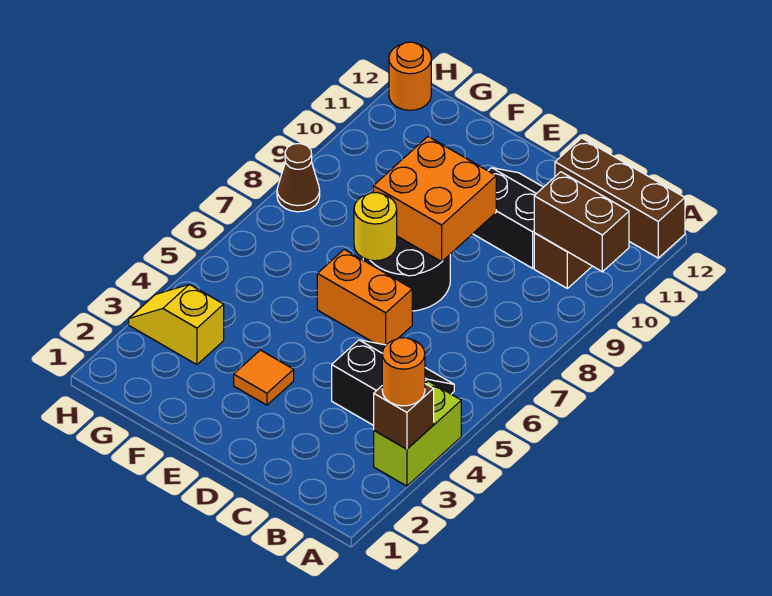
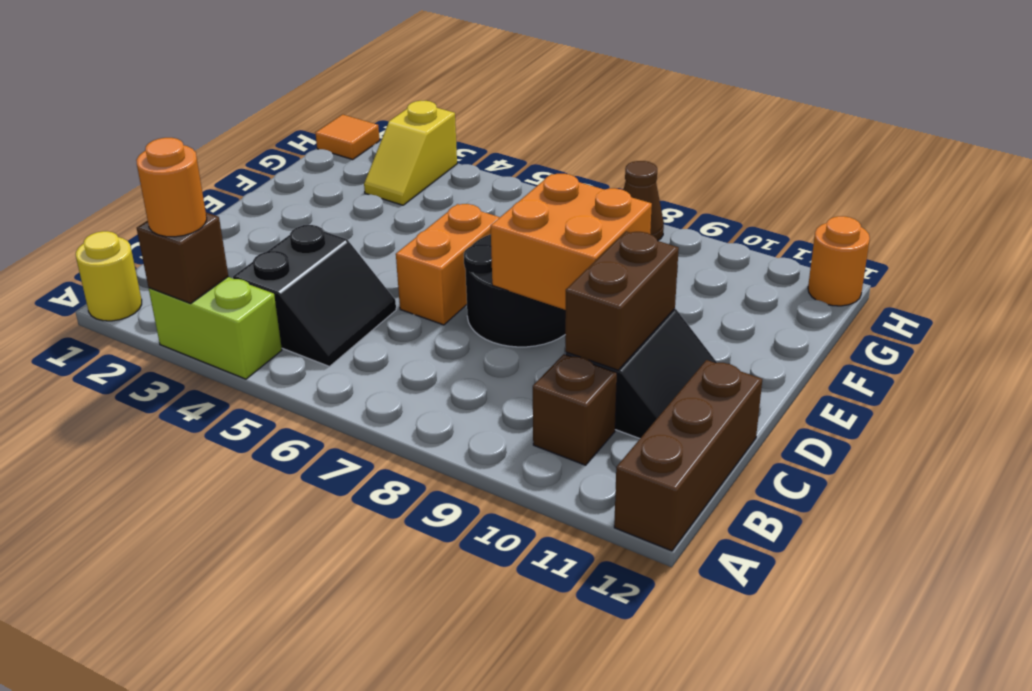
brown brick A10:B10 level 2 -> brown brick C10:D10 level 2
orange tile E3 level 1 -> orange tile H1 level 1
yellow round brick E7 level 2 -> yellow round brick A1 level 1
yellow slope G3:H3 level 1 top G -> yellow slope G3:H3 level 1 top H

